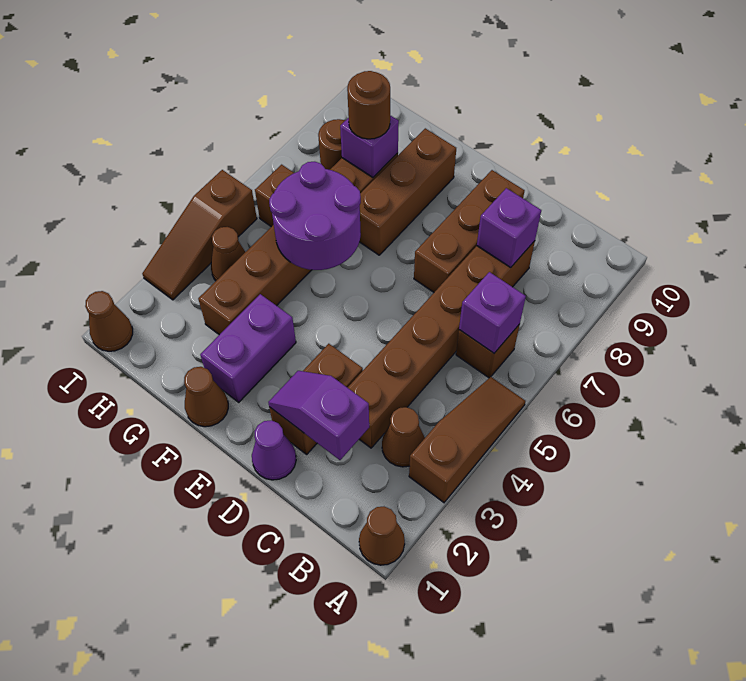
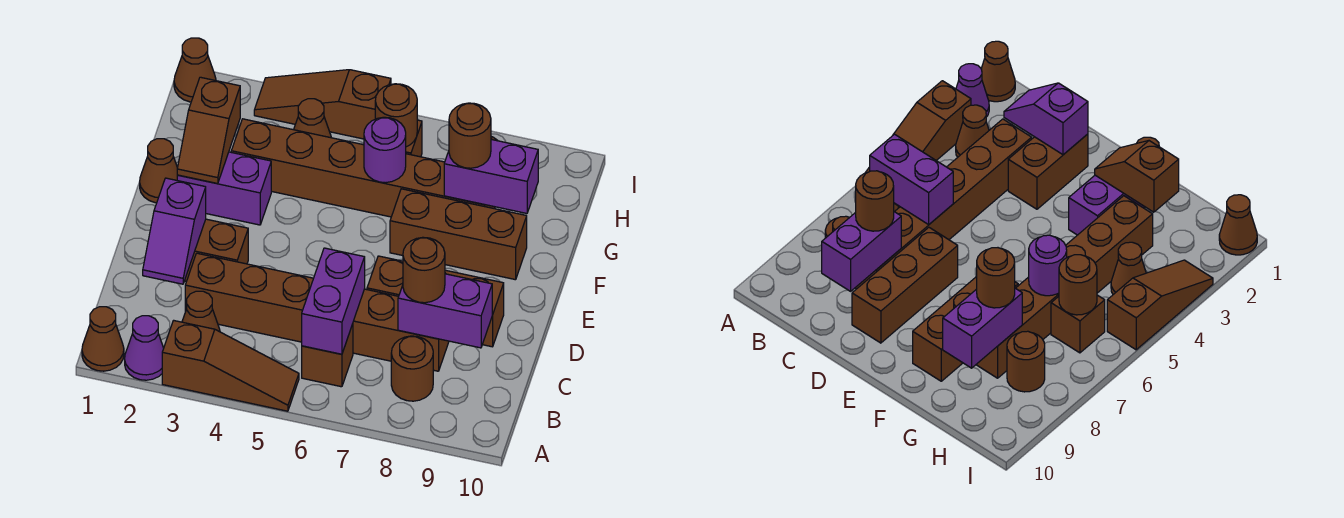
purple brick B6 level 2 -> purple brick B6:C6 level 2
none -> brown round brick B8 level 1
purple slope C2:D2 level 2 top C -> purple slope C2:D2 level 2 top D
purple brick C8 level 2 -> purple brick C8:C9 level 2
none -> brown round brick C8 level 3
purple cone D1 level 1 -> purple cone A2 level 1
none -> brown slope F2:G2 level 2 top G
purple round brick F5:G6 level 2 -> purple round brick G6 level 2
purple brick G8 level 2 -> purple brick G8:G9 level 2
none -> brown round brick H6 level 2

